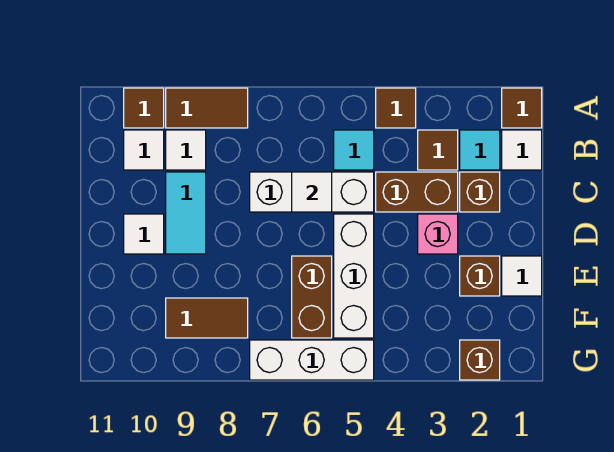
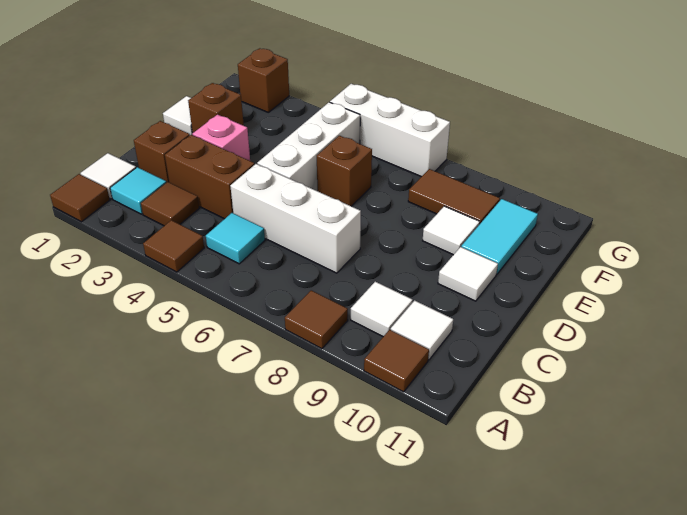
brown tile A8:A9 level 1 -> brown tile A8 level 1
white tile C6 level 2 -> white tile E9 level 1
cyan tile C9:D9 level 1 -> cyan tile E10:F10 level 1
brown brick E6:F6 level 1 -> brown brick E6 level 1

